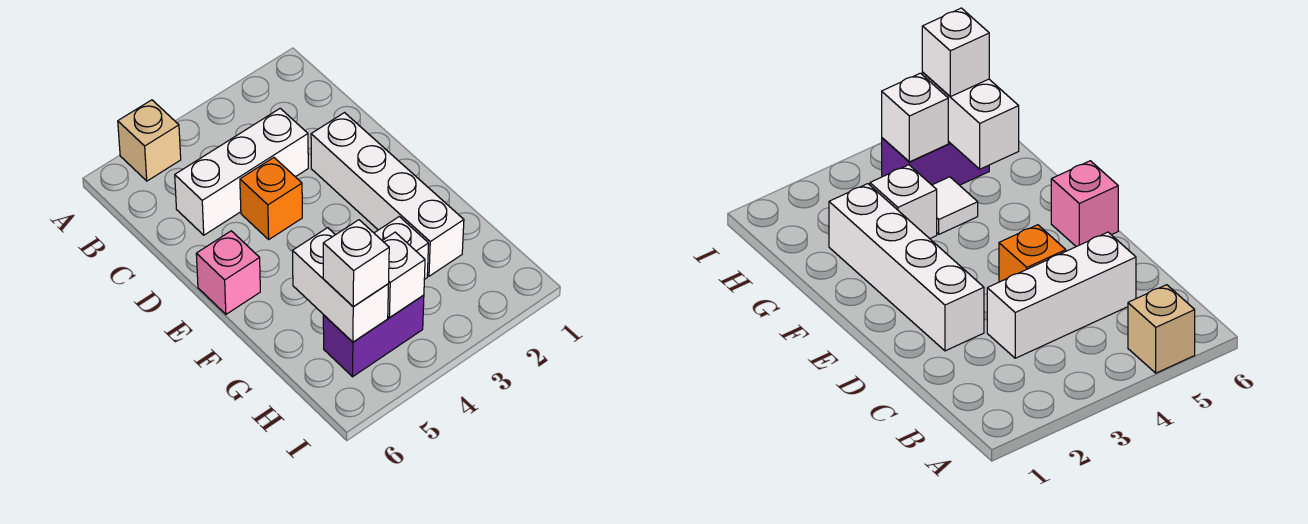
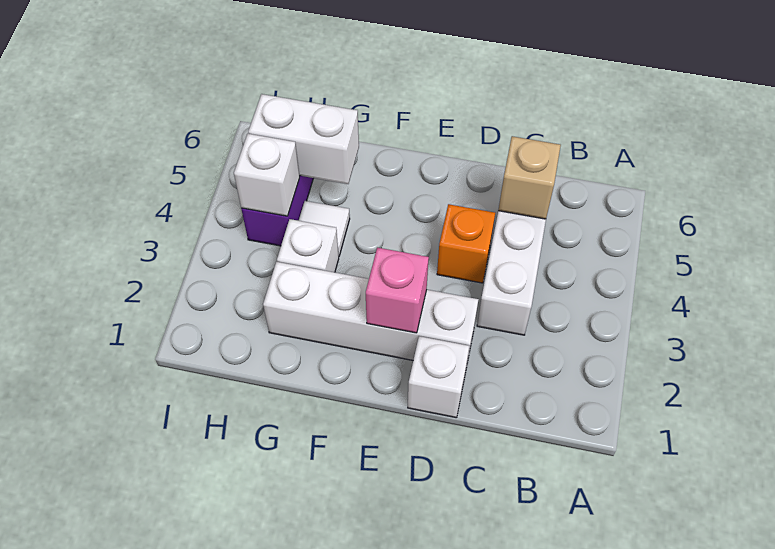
tan brick A5 level 1 -> tan brick C5 level 2
pink brick E6 level 1 -> pink brick E2 level 2
white brick H5 level 3 -> white brick D1 level 1

